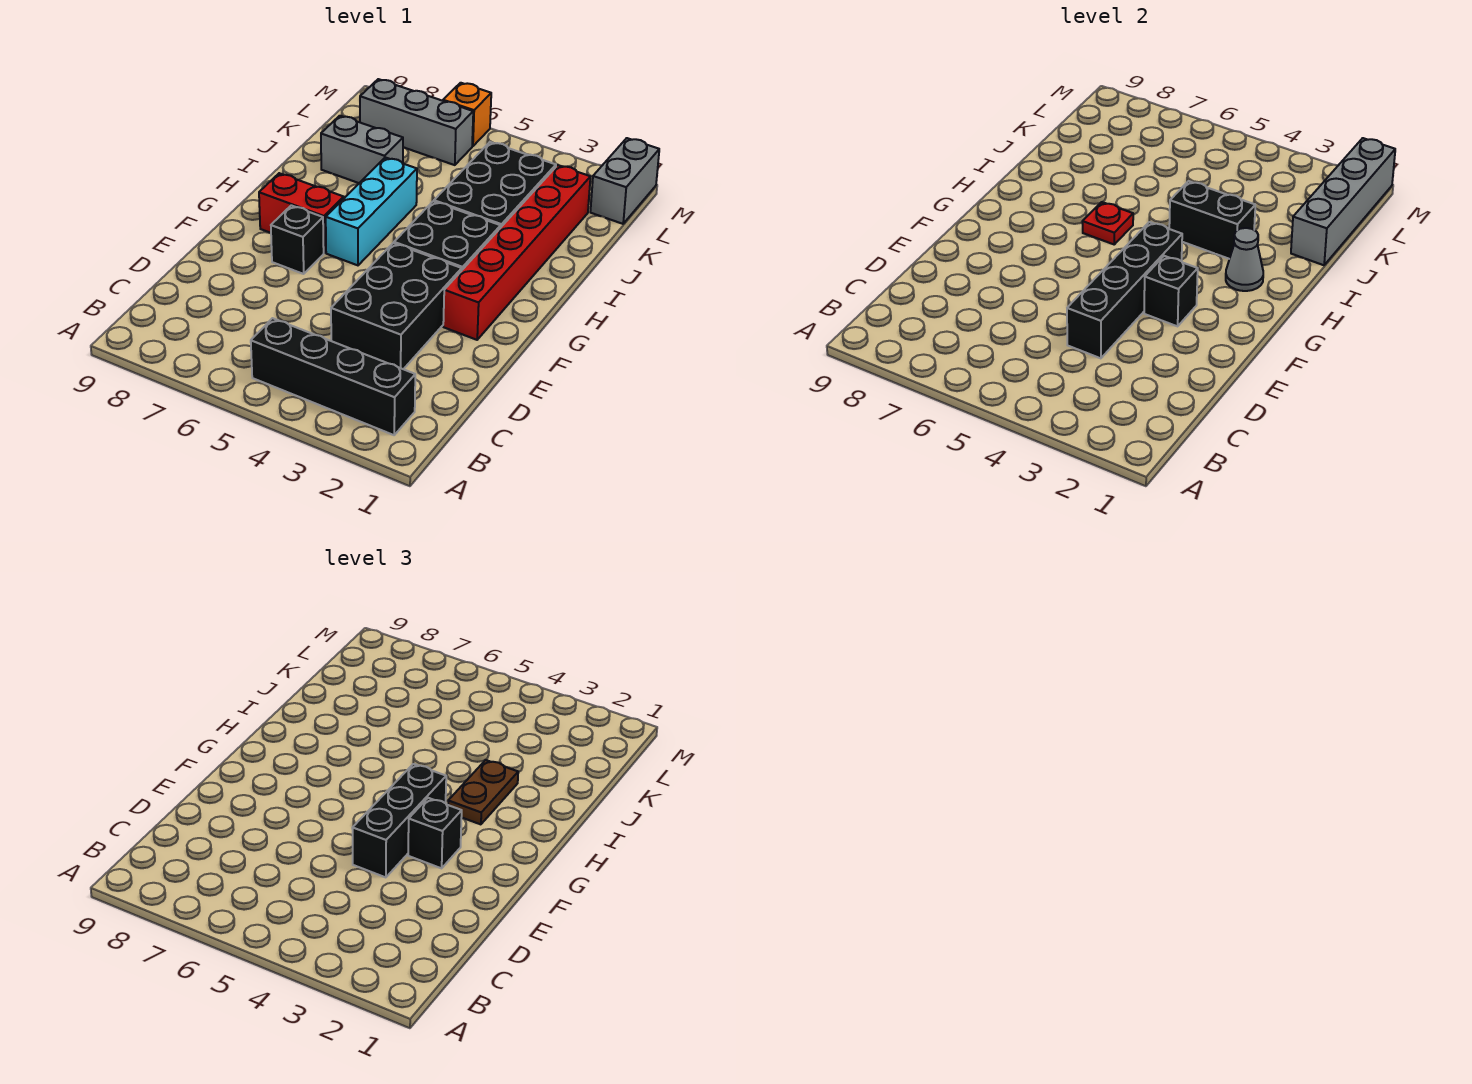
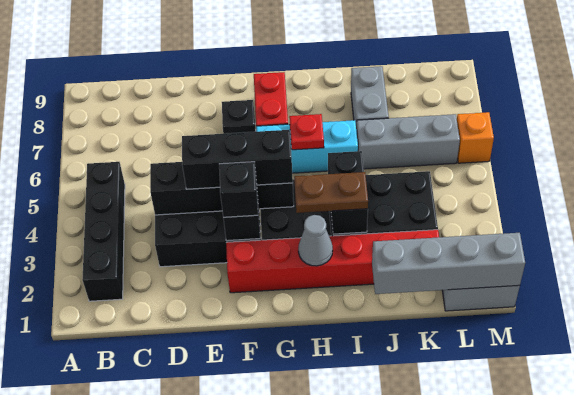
grey brick L6:L8 level 1 -> grey brick J6:L6 level 1

